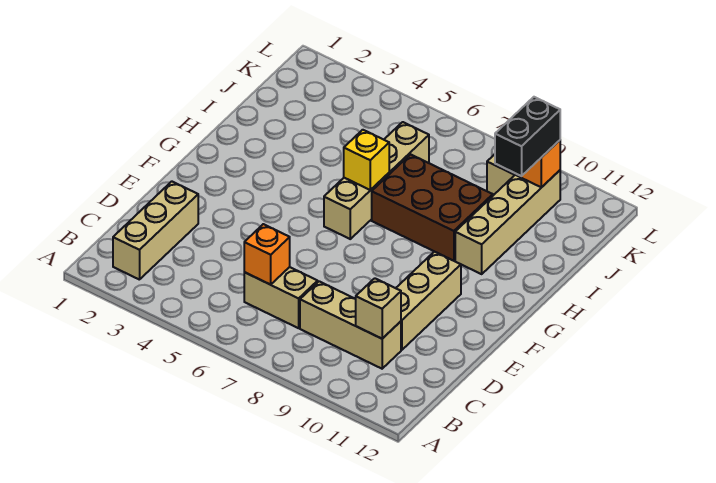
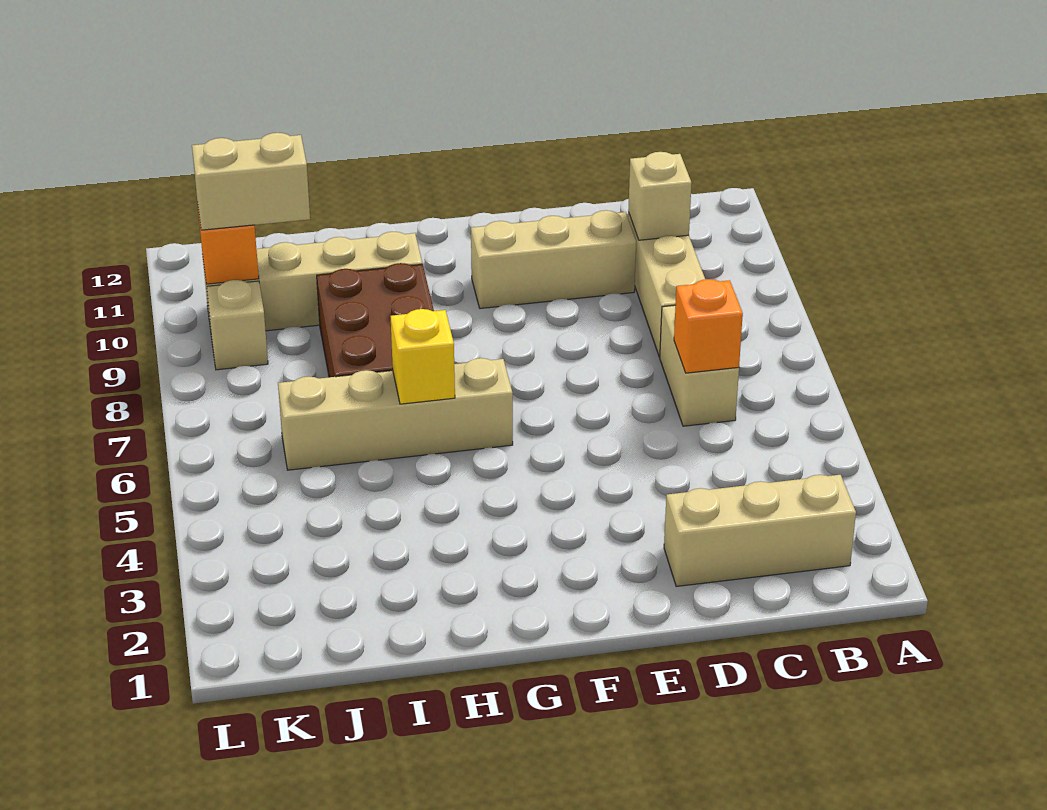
black brick J10:K10 level 3 -> tan brick J10:K10 level 3

